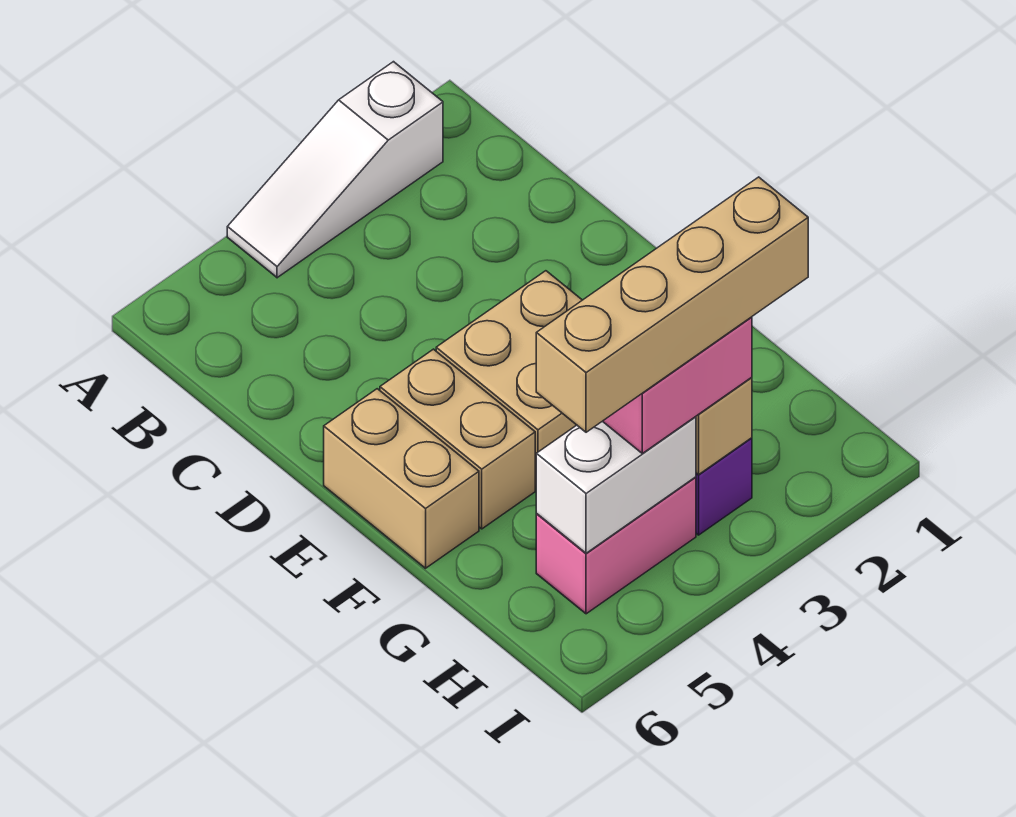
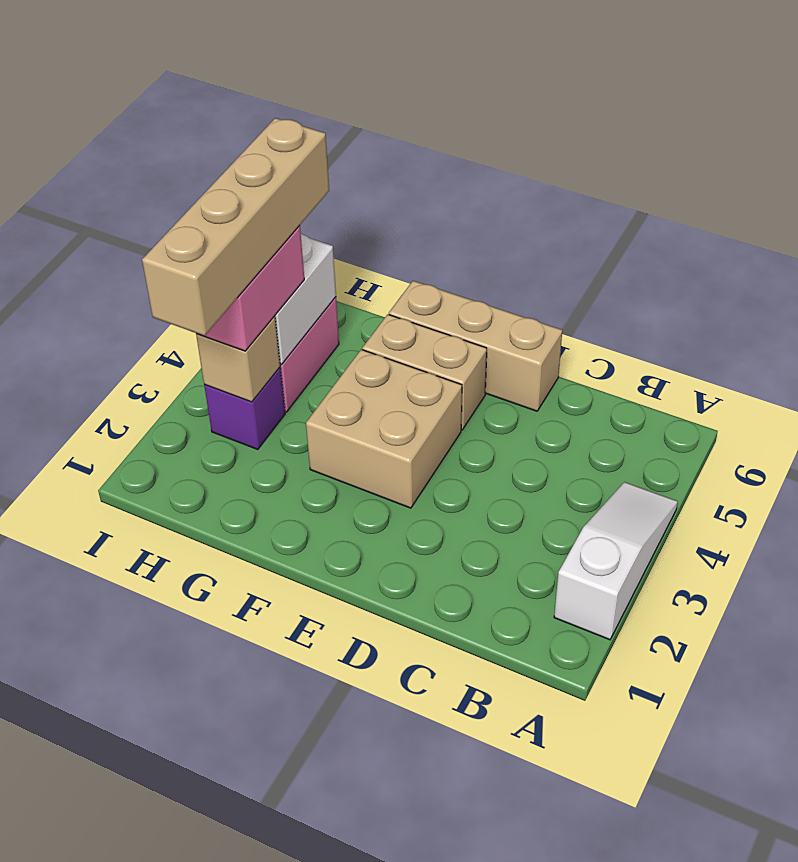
tan brick E6:F6 level 1 -> tan brick D6:F6 level 1

